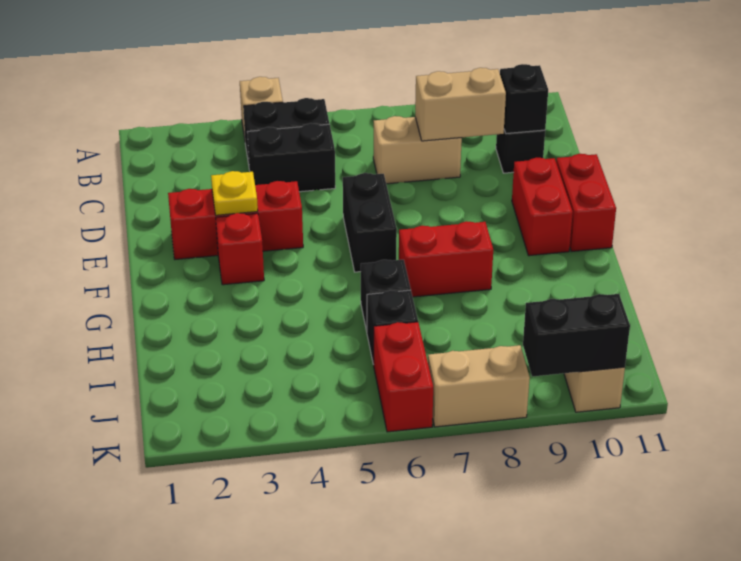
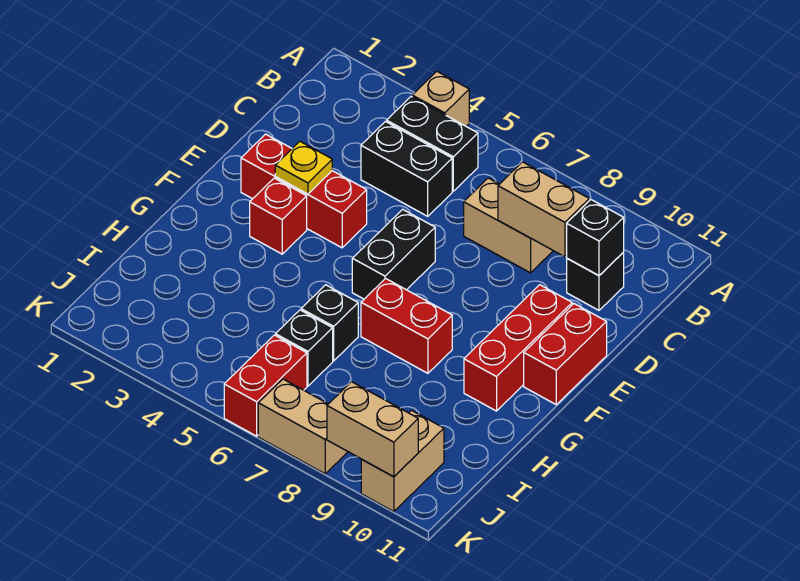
red brick E10:F10 level 1 -> red brick E10:G10 level 1
black brick K9:K10 level 2 -> tan brick K9:K10 level 2

